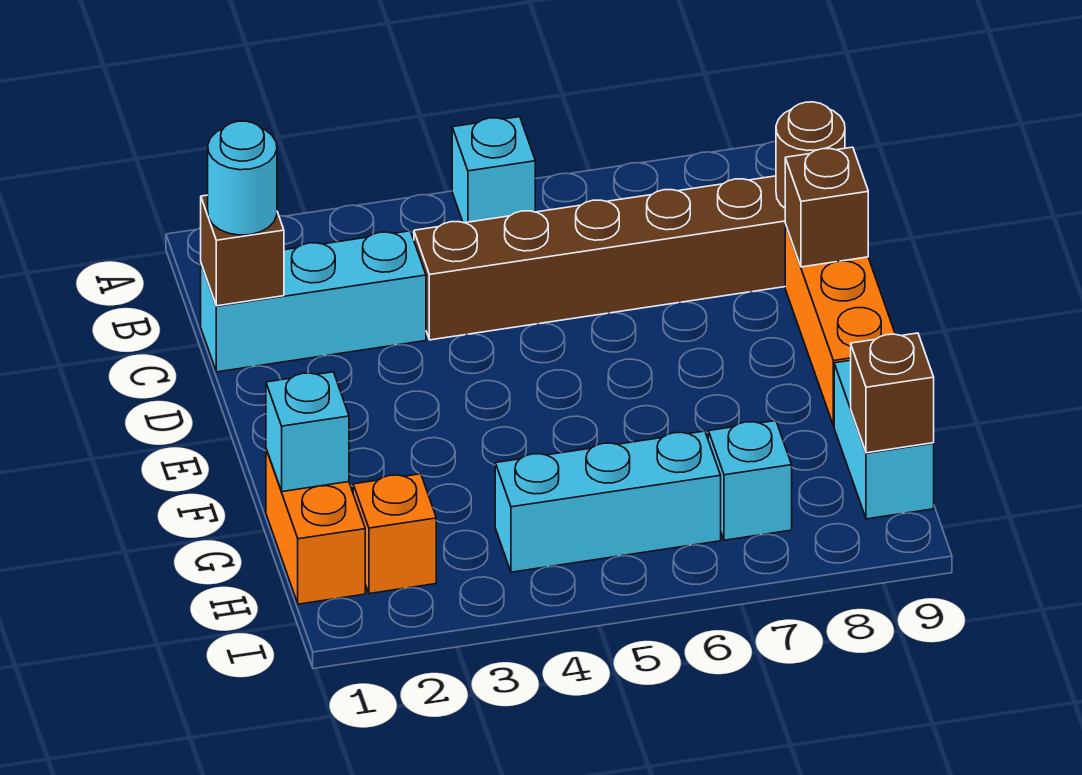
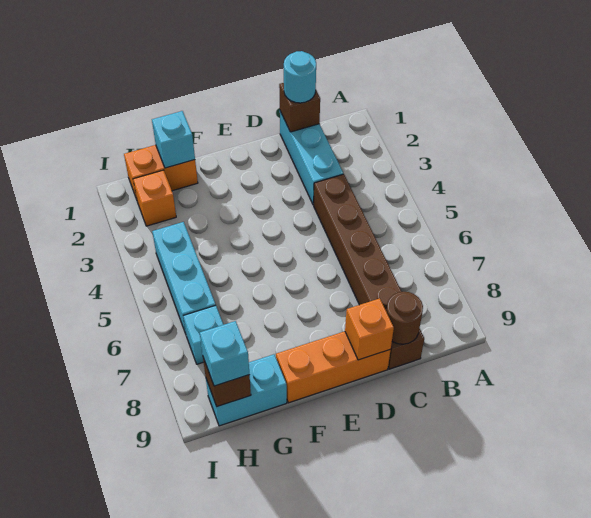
cyan brick A5 level 1 -> cyan brick H9 level 3
brown brick D9 level 2 -> orange brick D9 level 2

